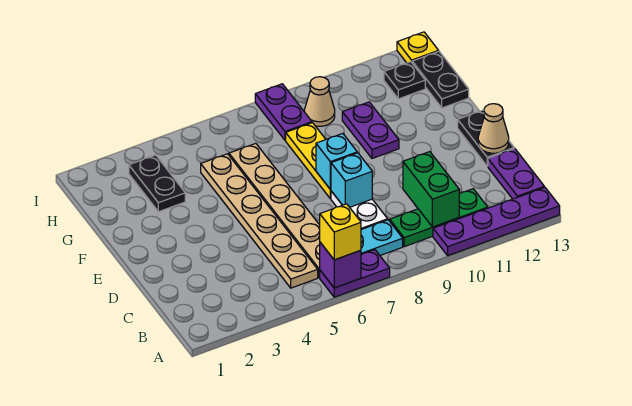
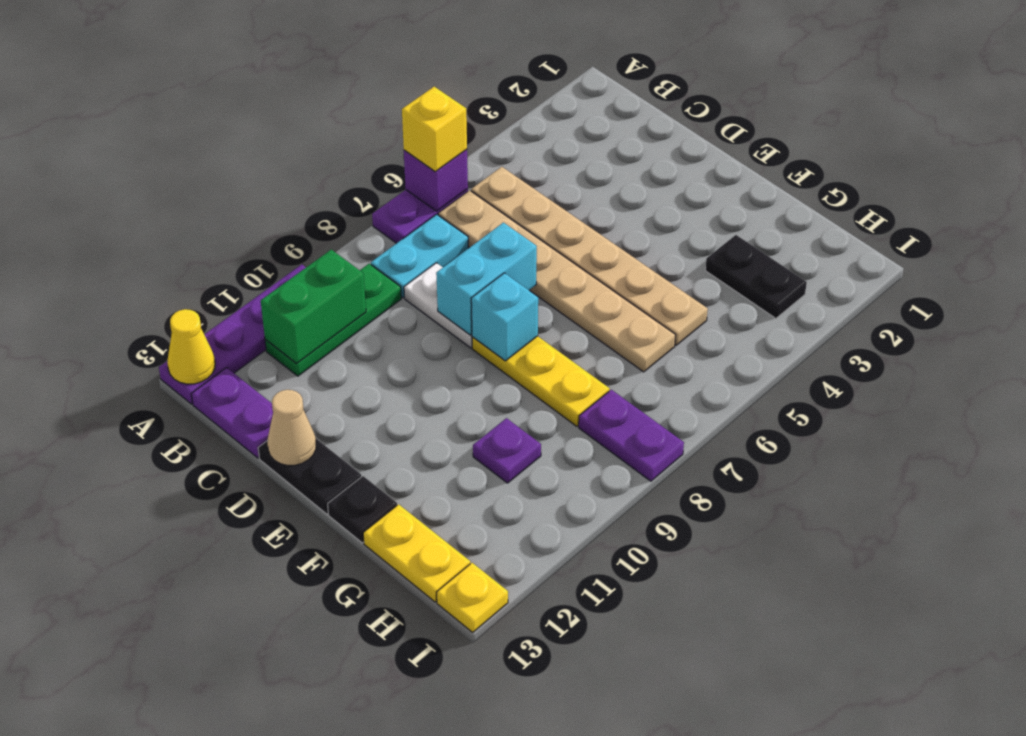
none -> yellow cone A13 level 2
green brick B10:C10 level 2 -> green brick B10:B11 level 2
cyan brick D8 level 2 -> cyan brick D7:D8 level 2
purple plate F10:G10 level 1 -> purple plate G10 level 1
black plate G13:H13 level 1 -> yellow plate G13:H13 level 1
tan cone H9 level 1 -> none
black plate H12 level 1 -> black plate F13 level 1

